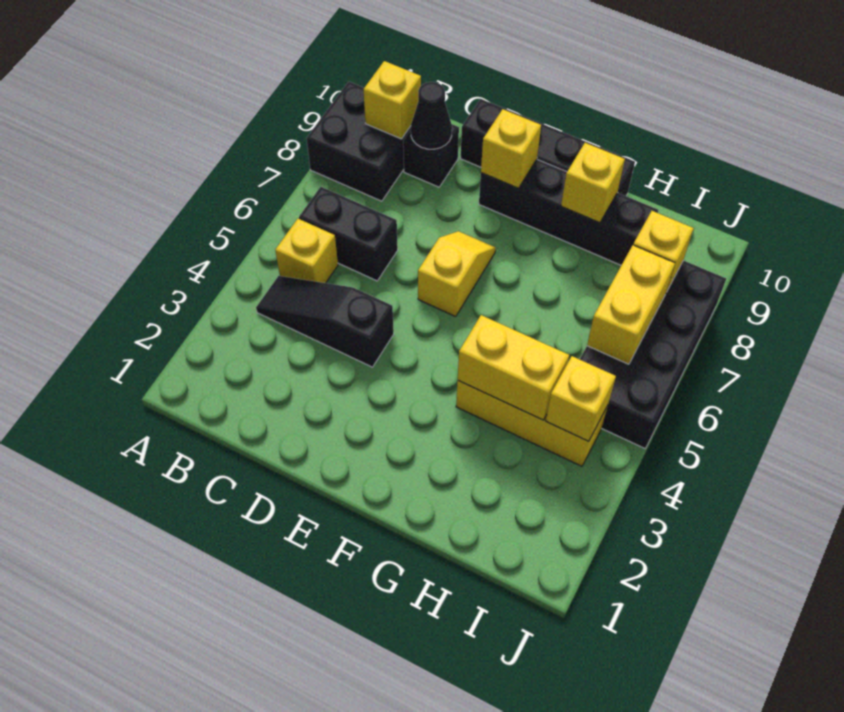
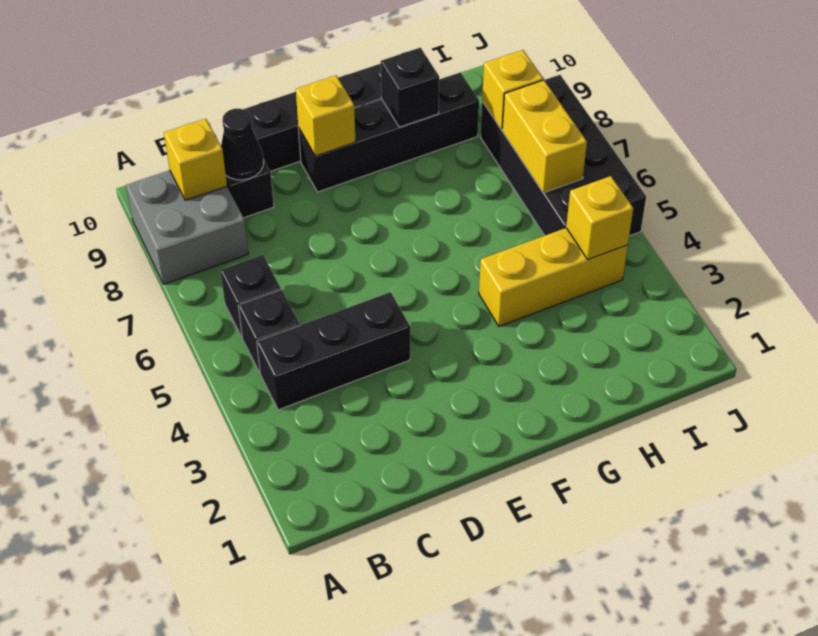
black brick A8:B9 level 1 -> grey brick A8:B9 level 1
black slope B4:D4 level 1 top D -> black brick B4:D4 level 1
yellow brick B5 level 1 -> black brick B5 level 1
black brick B6:C6 level 1 -> black brick B6 level 1
yellow slope E6:E7 level 1 top 6 -> none
yellow brick G4:H4 level 2 -> none
yellow brick G9 level 2 -> black brick G9 level 2

